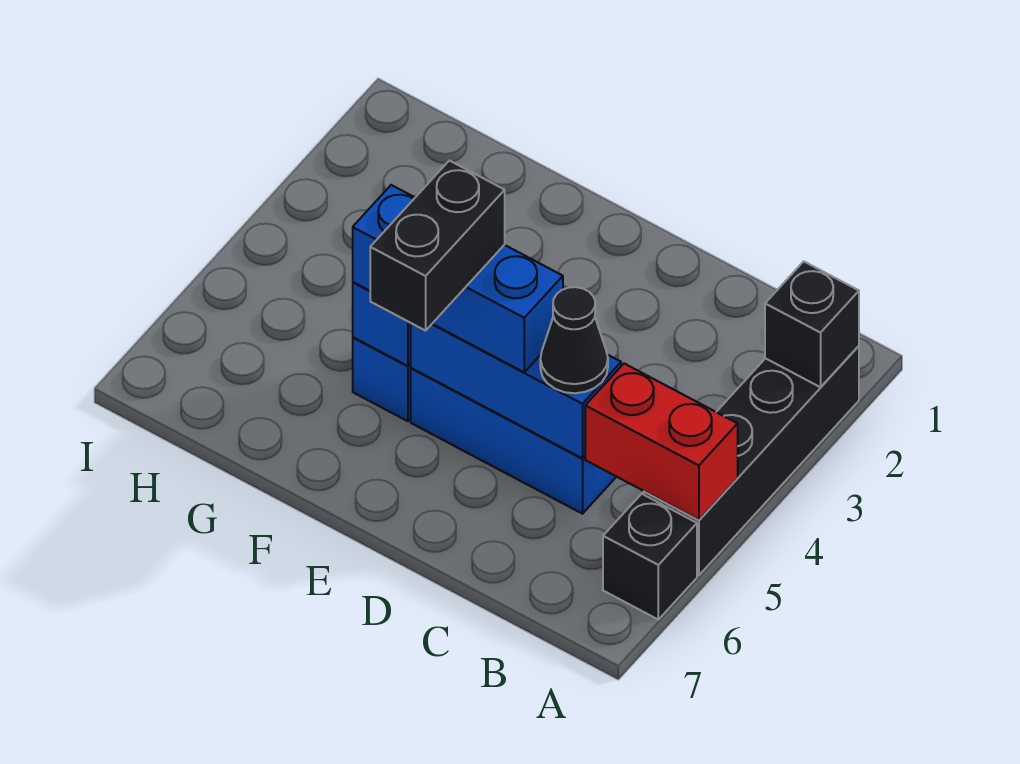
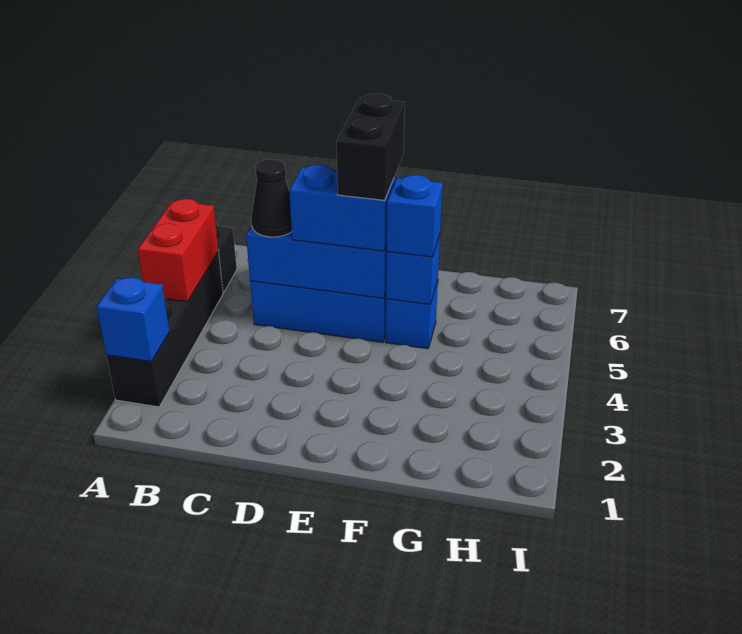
black brick A2 level 2 -> blue brick A2 level 2
red brick A5:B5 level 2 -> red brick A4:A5 level 2

